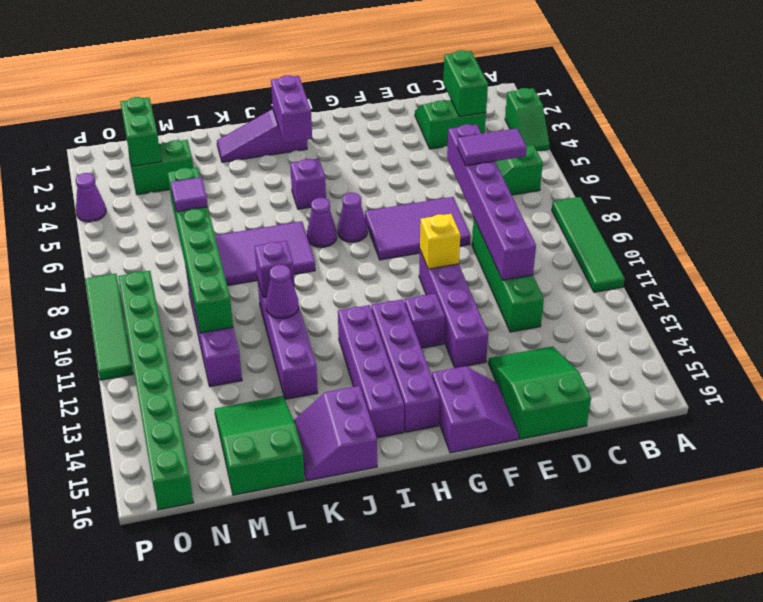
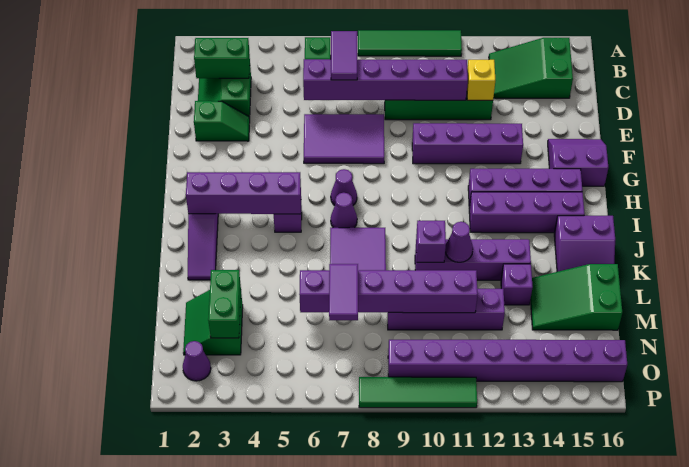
green slope A3:A4 level 1 top 3 -> green slope E2:E3 level 1 top 2
green slope D14:E16 level 1 top 16 -> green slope B13:C15 level 1 top 15
purple tile E7:G8 level 1 -> purple tile E6:F8 level 1
yellow brick F10 level 2 -> yellow brick D12 level 2
purple brick G12 level 1 -> purple brick L13 level 1
purple brick I2:I3 level 2 -> purple brick I2:I5 level 2
green brick M6:M11 level 2 -> purple brick M6:M11 level 2
purple tile M7 level 3 -> purple tile M7:N7 level 3
green brick N2:N3 level 2 -> green brick M3:N3 level 2
green brick O9:O16 level 1 -> purple brick O9:O16 level 1
purple cone P4 level 1 -> purple cone O2 level 1

